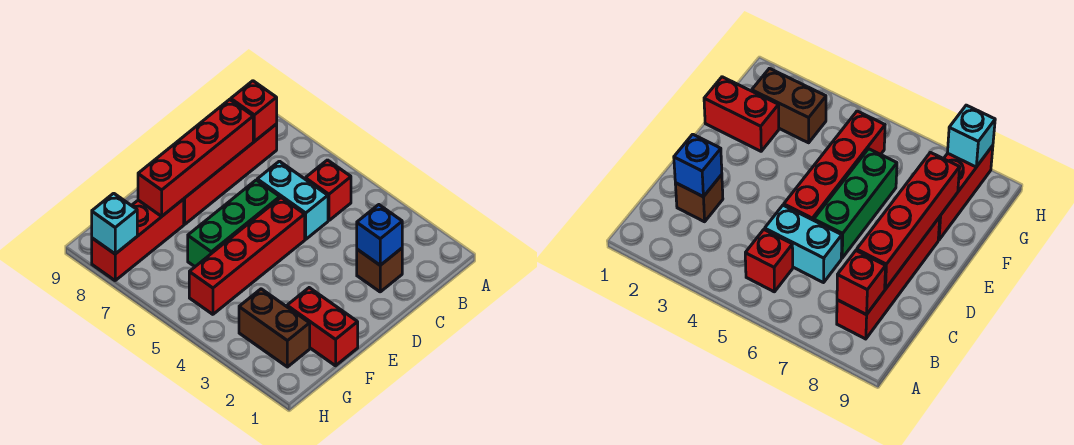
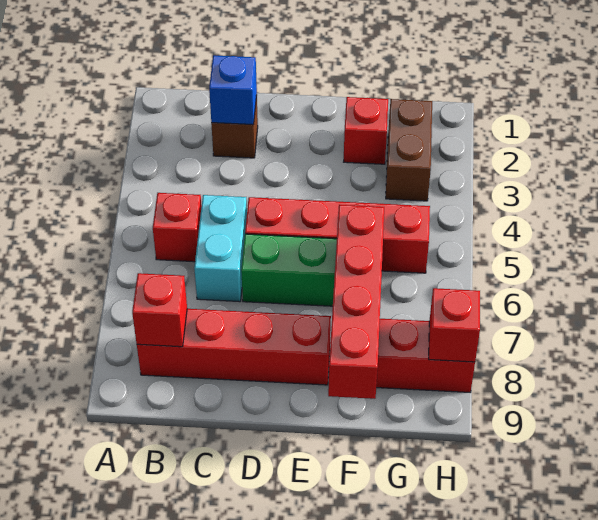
red brick C8:F8 level 2 -> red brick F6:F9 level 2
red brick F1:F2 level 1 -> red brick F2 level 1
cyan brick H8 level 2 -> red brick H8 level 2

